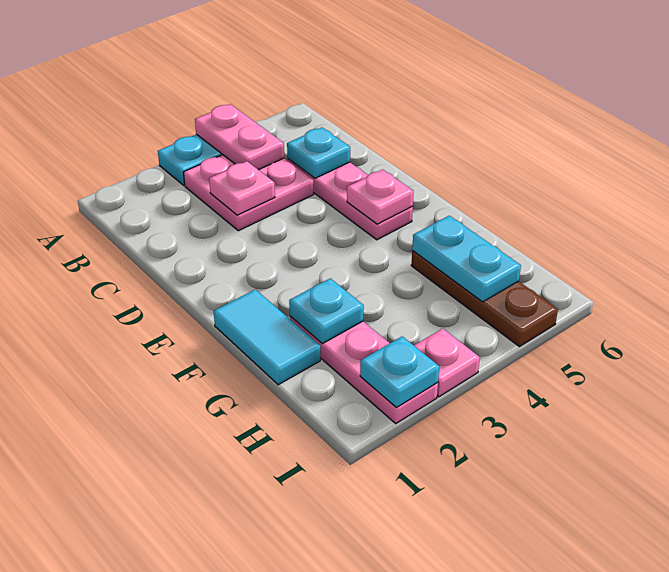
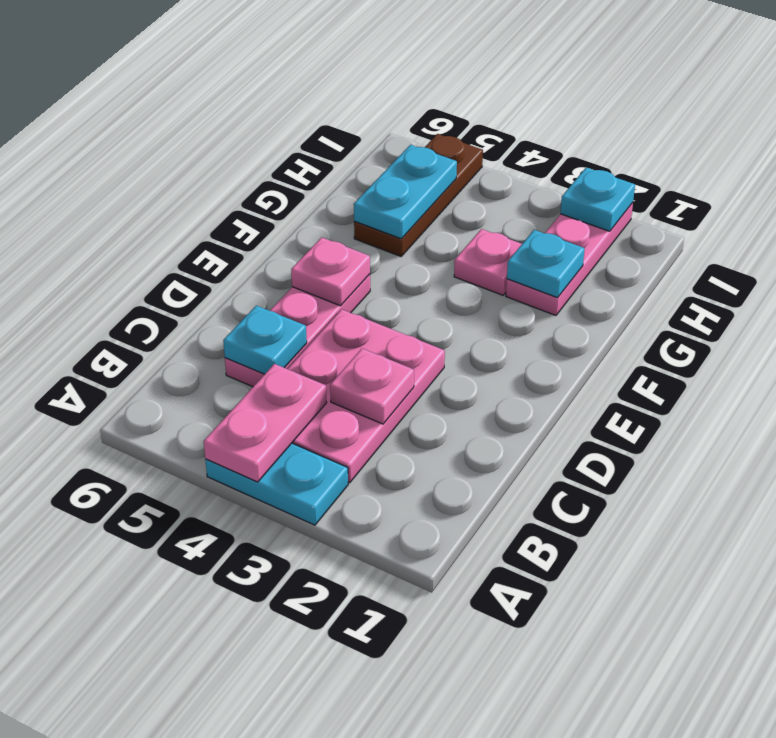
pink plate B3:C4 level 1 -> pink plate B3:D4 level 1
cyan tile F1:G1 level 1 -> none
pink plate I3 level 1 -> pink plate G3 level 1

